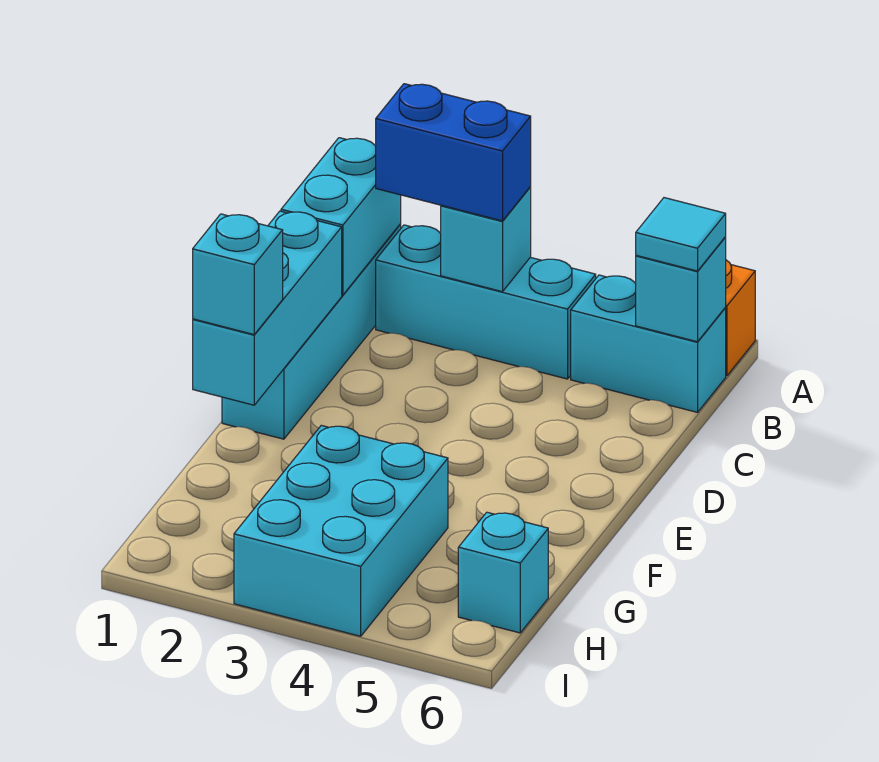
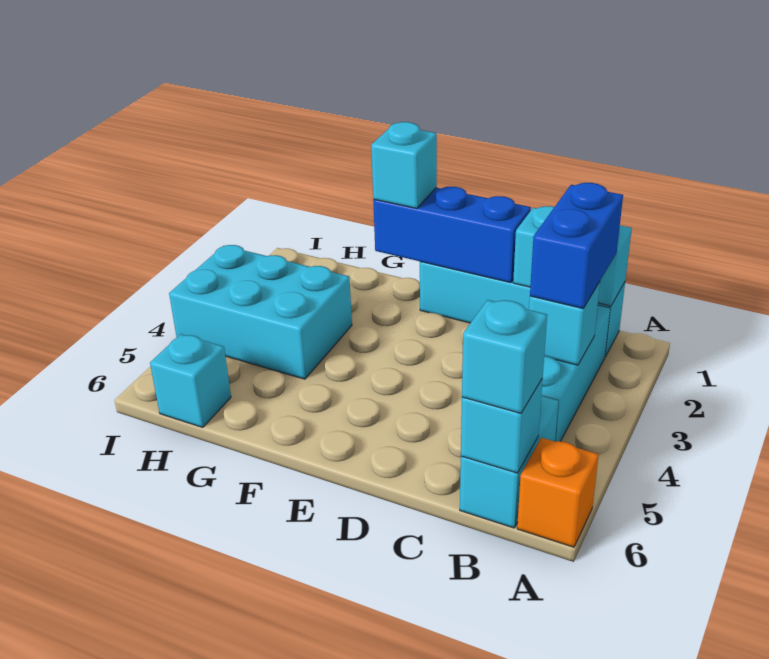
cyan tile B6 level 3 -> cyan brick B6 level 3
cyan brick D1:F1 level 2 -> blue brick D1:F1 level 2

